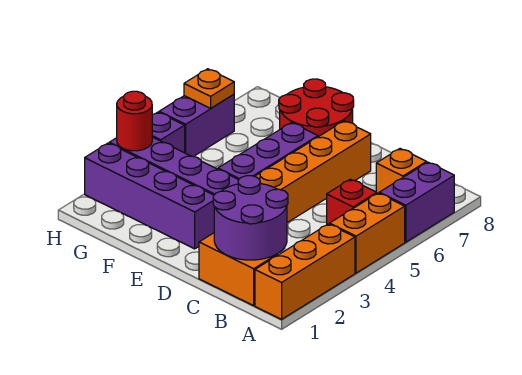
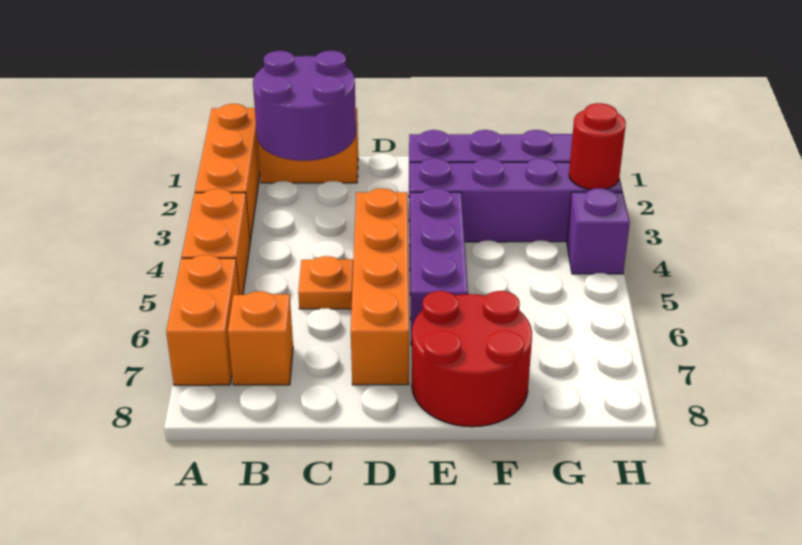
purple brick A6:A7 level 1 -> orange brick A6:A7 level 1
red brick B5 level 1 -> none
purple brick H5:H6 level 1 -> none
orange plate H6 level 2 -> orange plate C5 level 1

